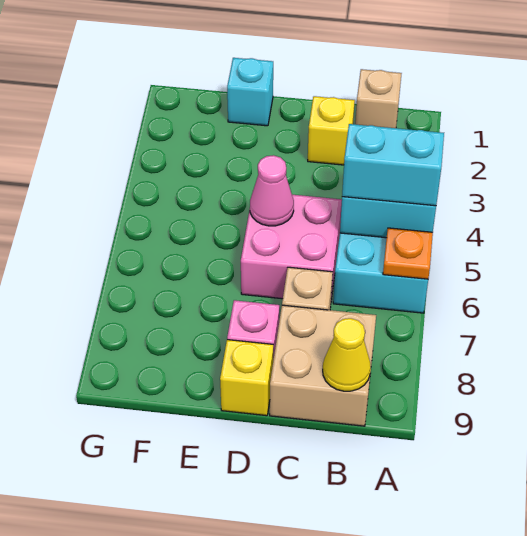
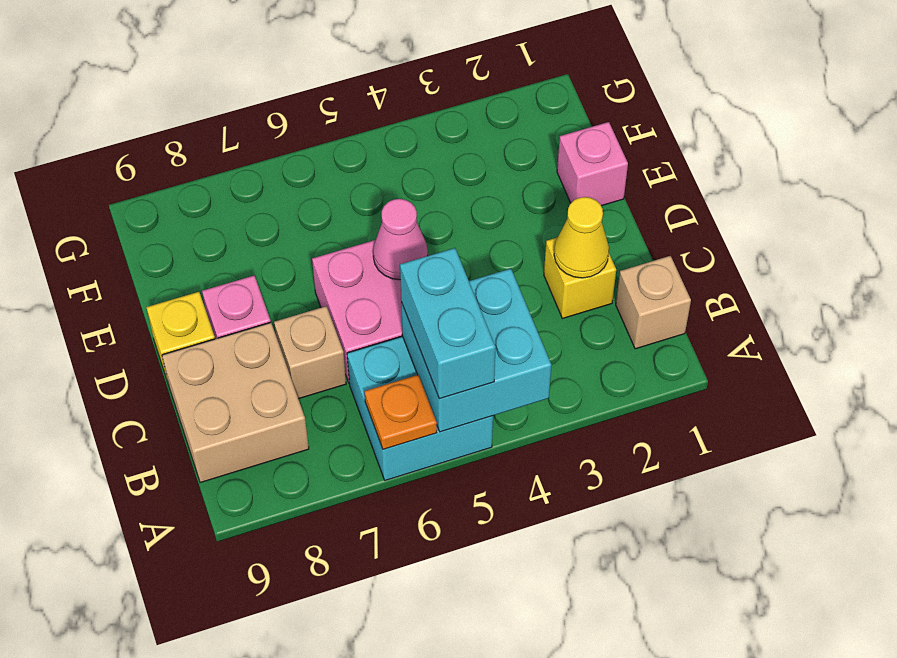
yellow cone B9 level 2 -> yellow cone C2 level 2
cyan brick E1 level 1 -> pink brick E1 level 1

